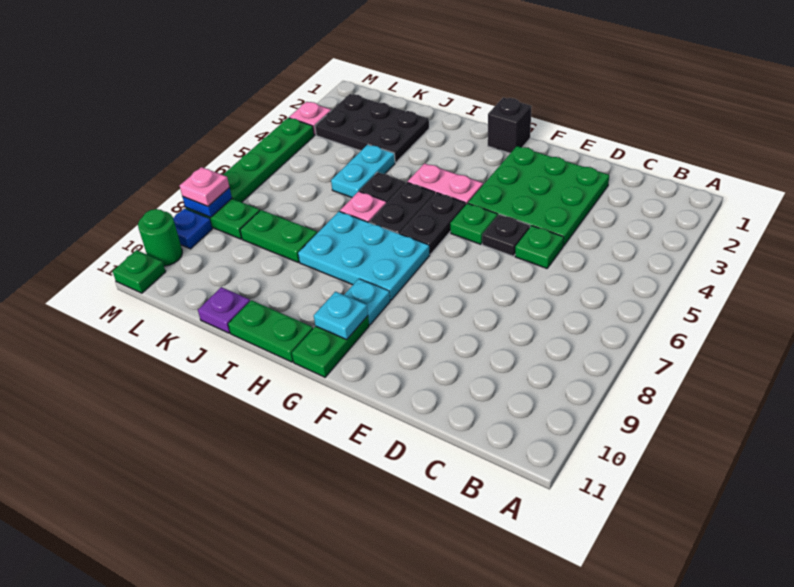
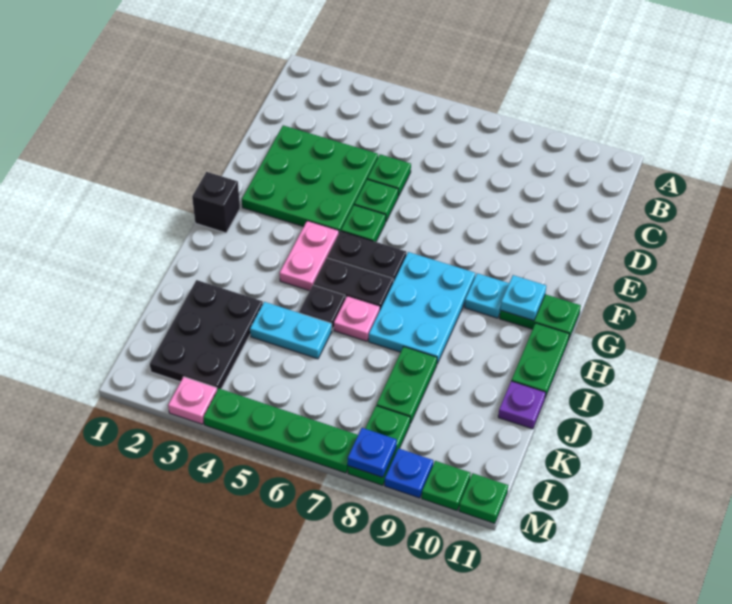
black plate E5 level 1 -> green plate E5 level 1
pink plate M8 level 3 -> none
green round brick M10 level 1 -> green plate M10 level 1

